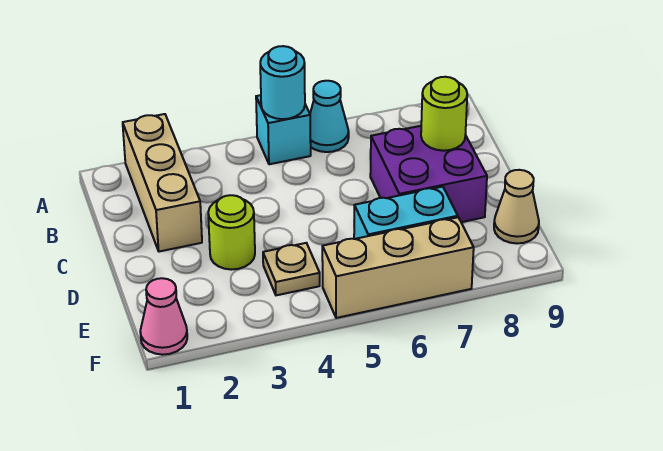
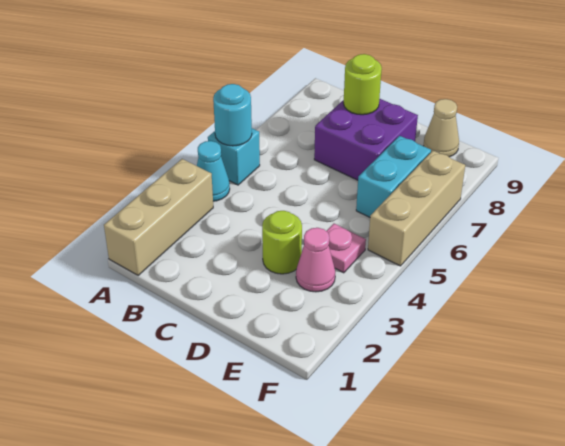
tan brick A2:C2 level 1 -> tan brick A1:A3 level 1
cyan cone A6 level 1 -> cyan cone A4 level 1
tan plate E4 level 1 -> pink plate E4 level 1
pink cone F1 level 1 -> pink cone E3 level 1

